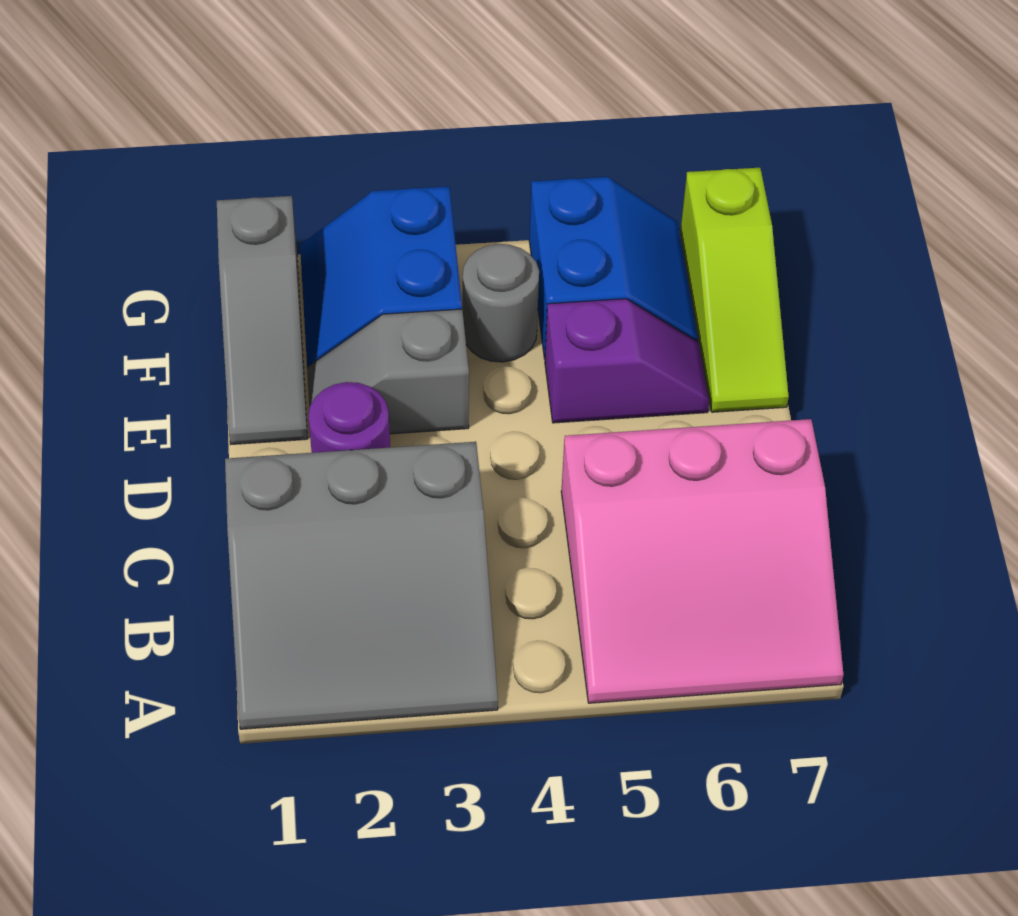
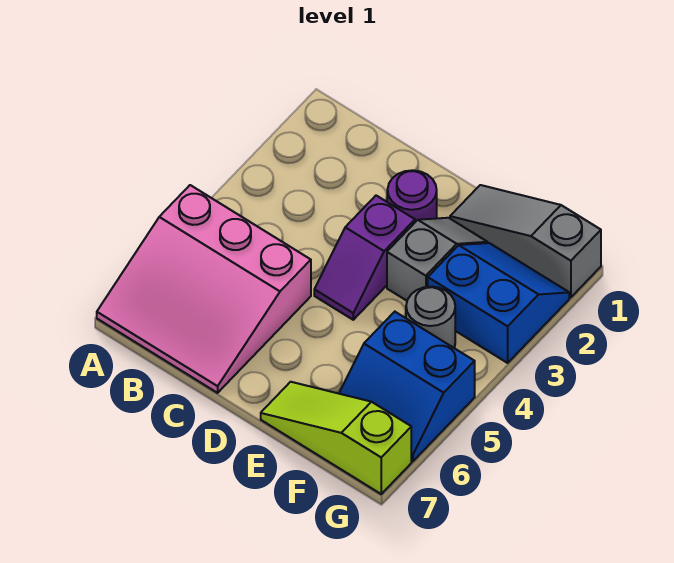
grey slope A1:C3 level 1 top C -> none
pink slope A5:C7 level 1 top C -> pink slope A5:C7 level 1 top 5
purple slope E5:E6 level 1 top 5 -> purple slope D3:D4 level 1 top 3

